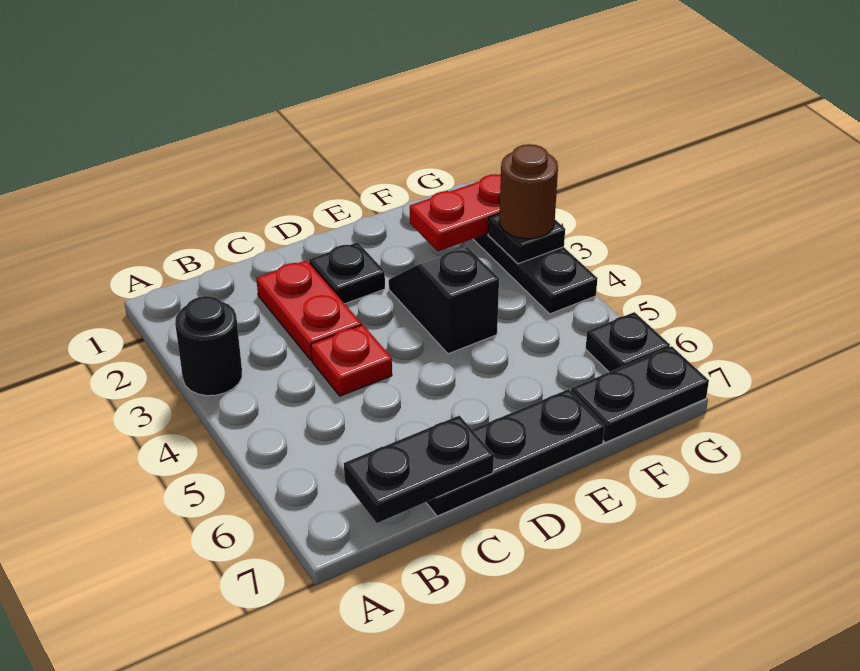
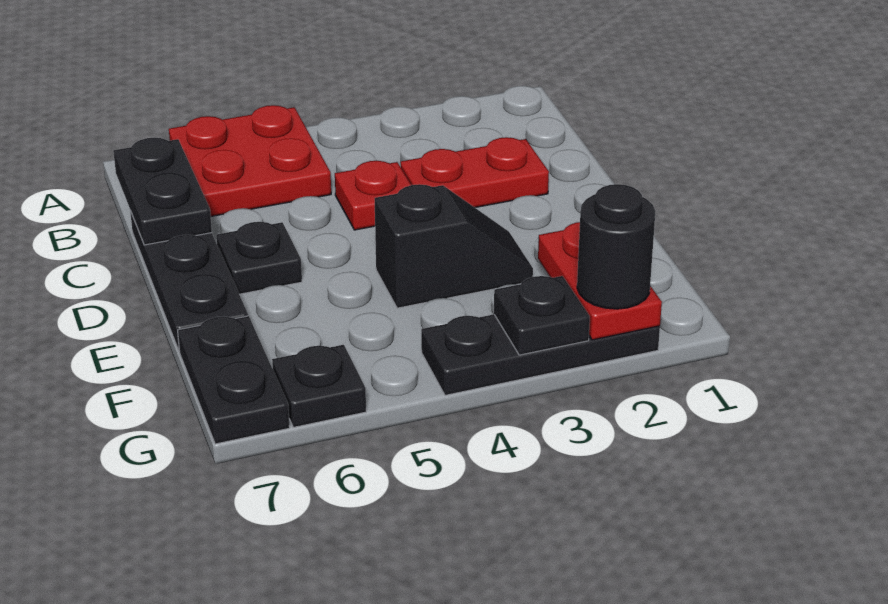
black round brick A3 level 1 -> black round brick G2 level 3
none -> red plate A5:B6 level 1
black plate D2 level 1 -> black plate D6 level 1
brown round brick G3 level 3 -> none

